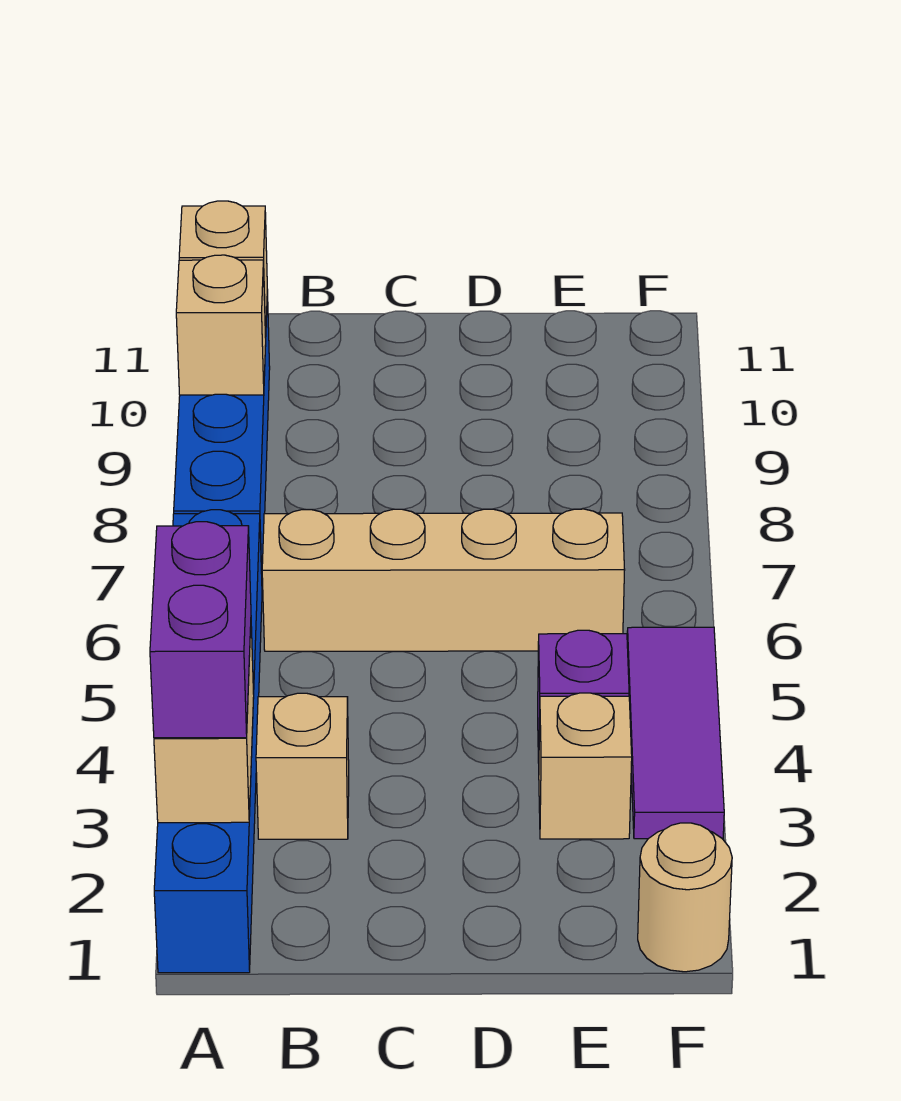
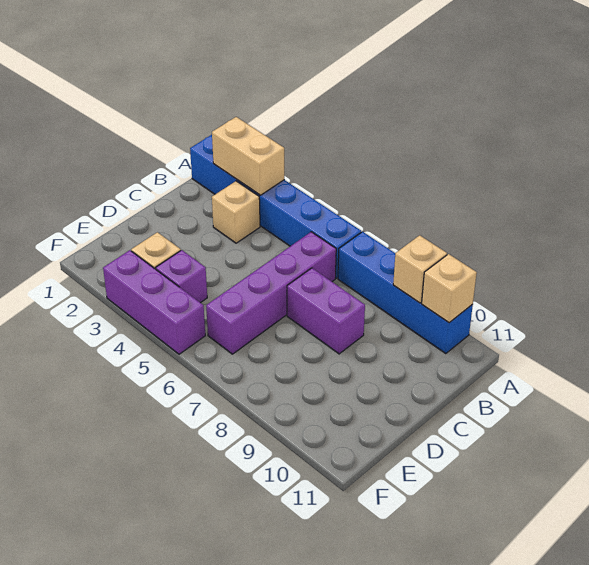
purple brick A2:A3 level 3 -> purple brick C7:C8 level 1
tan brick B6:E6 level 1 -> purple brick B6:E6 level 1
tan round brick F1 level 1 -> none
purple tile F3:F5 level 1 -> purple brick F3:F5 level 1

